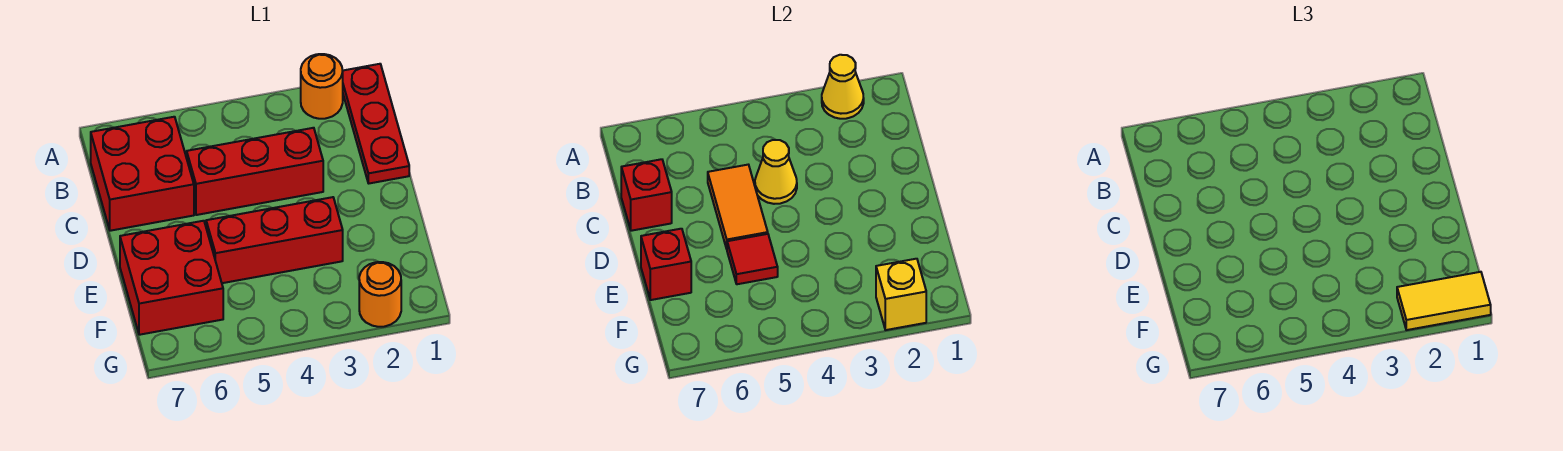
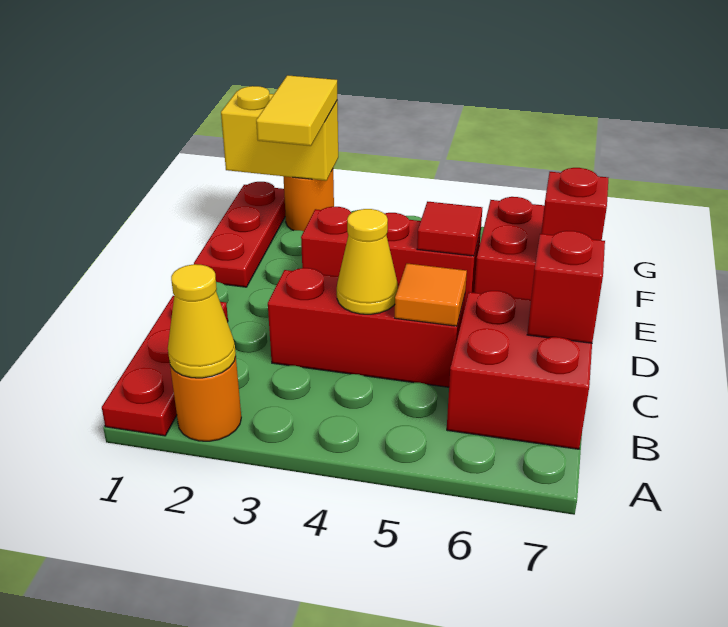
orange tile C5:D5 level 2 -> orange tile C5 level 2
none -> red plate E1:G1 level 1
yellow tile G1:G2 level 3 -> yellow tile F2:G2 level 3
yellow brick G2 level 2 -> yellow brick G1:G2 level 2

